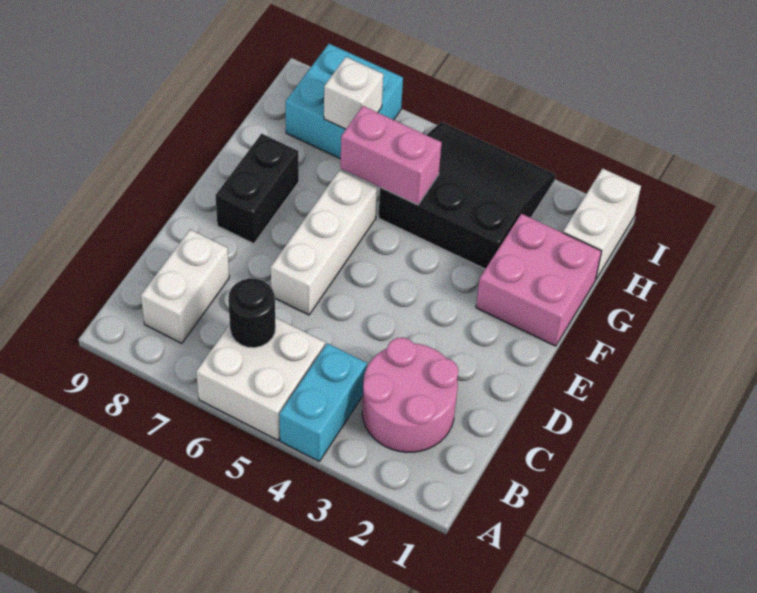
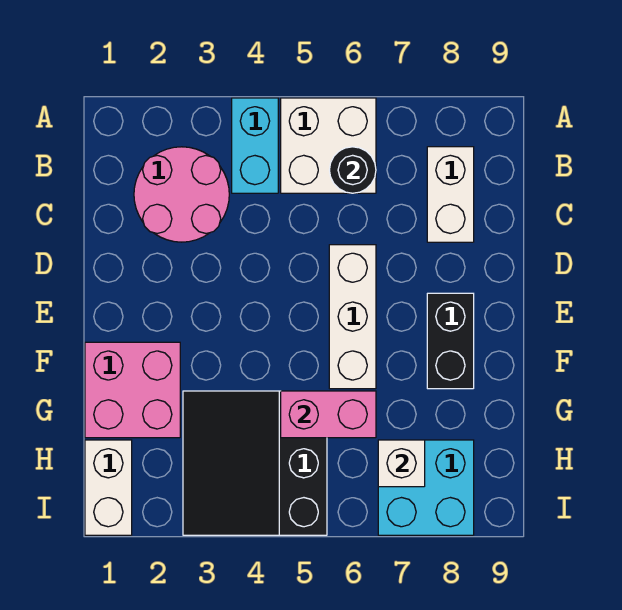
black slope G3:I5 level 1 top G -> black slope G3:I5 level 1 top 5

